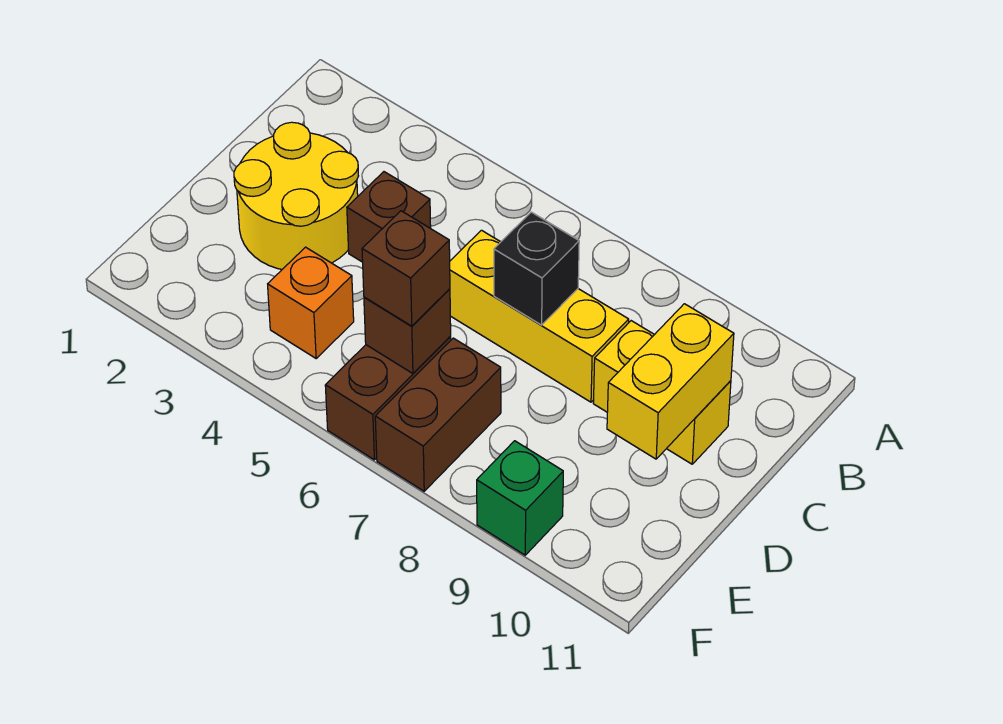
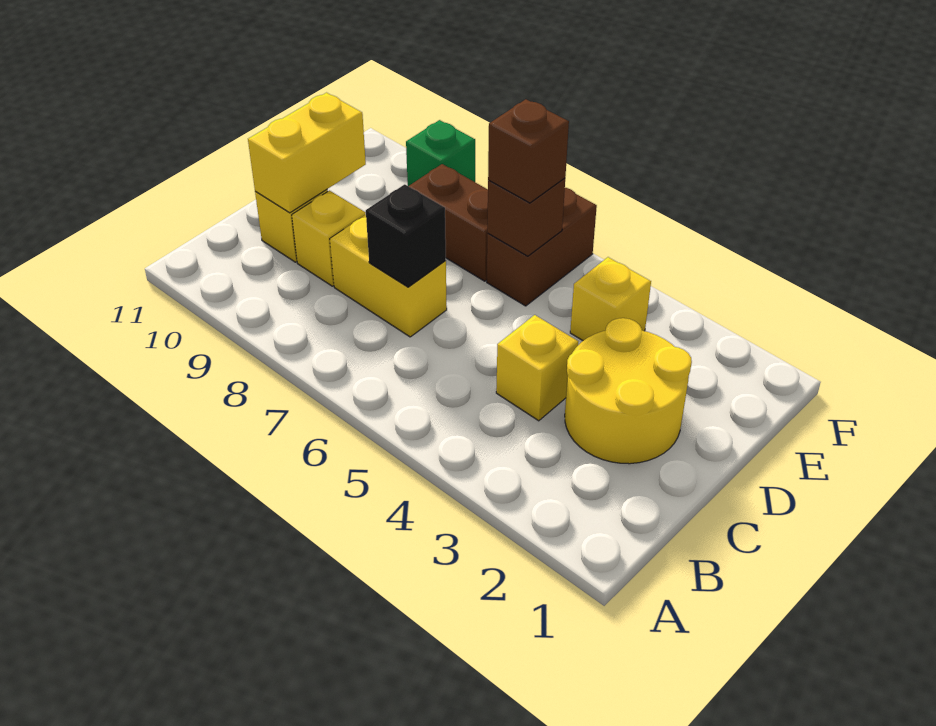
brown brick C4 level 1 -> yellow brick C4 level 1
yellow brick C6:C8 level 1 -> yellow brick C7:C8 level 1
orange brick E4 level 1 -> yellow brick E4 level 1
brown brick E7:F7 level 1 -> brown brick E7:E8 level 1

